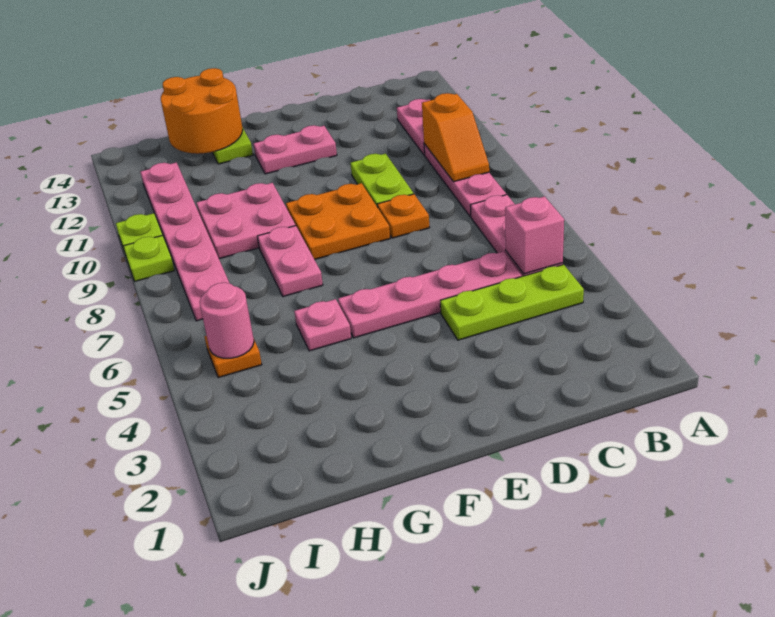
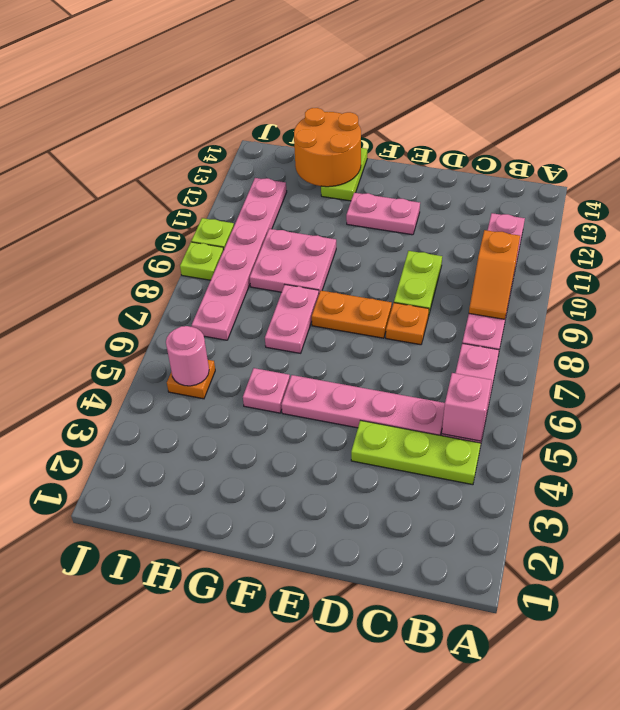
orange plate E8:F9 level 1 -> orange plate E8:F8 level 1

